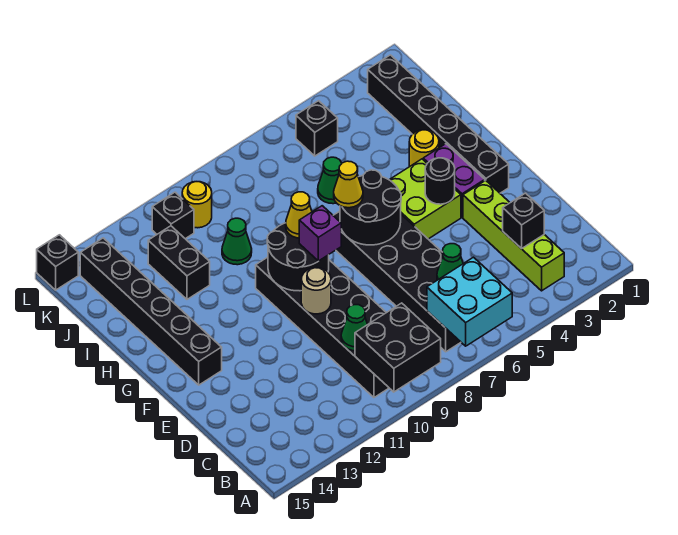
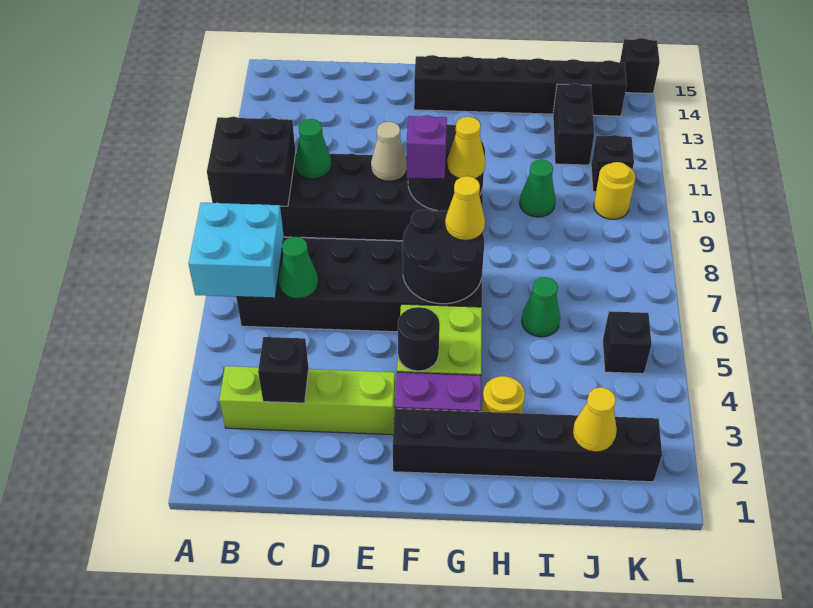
tan round brick E10 level 2 -> tan cone E10 level 2
black brick I12:J12 level 1 -> black brick J12:J13 level 1
none -> yellow cone J2 level 2

